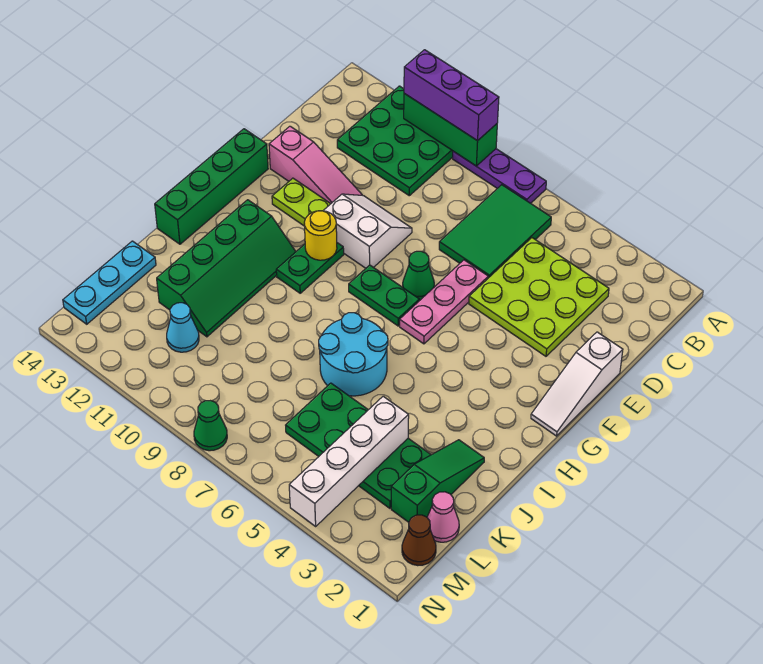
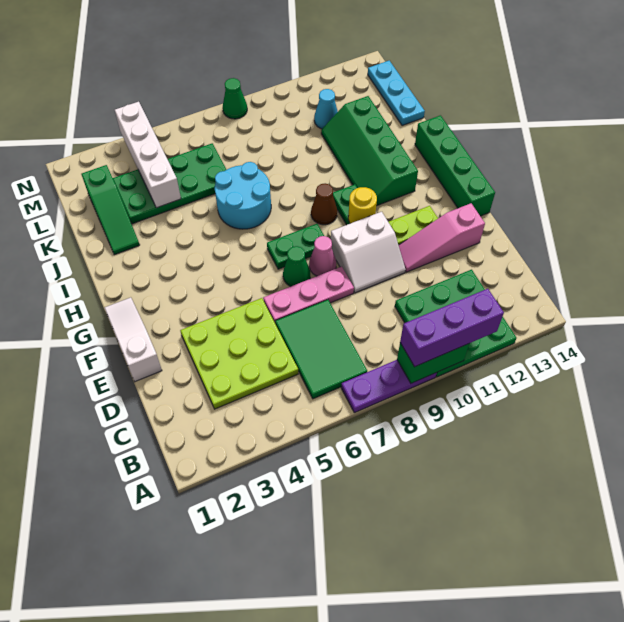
green brick A9:A11 level 2 -> green brick A9:A10 level 2
pink plate E6:G6 level 1 -> pink plate E6:E8 level 1
pink cone L1 level 1 -> pink cone F8 level 1
brown cone M1 level 1 -> brown cone H9 level 1

